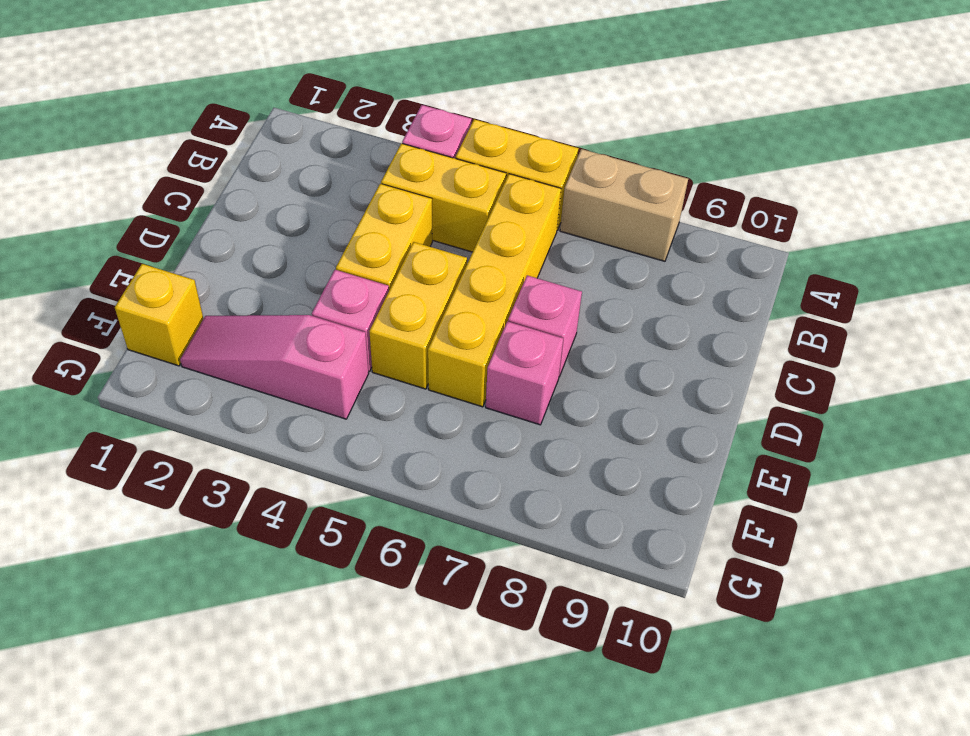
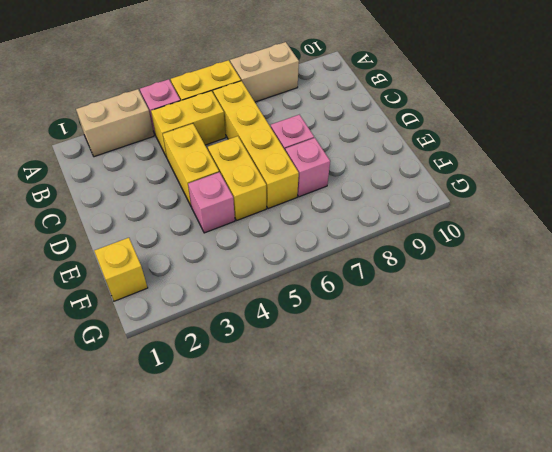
none -> tan brick A2:A3 level 1
pink slope F2:F4 level 1 top 4 -> none

